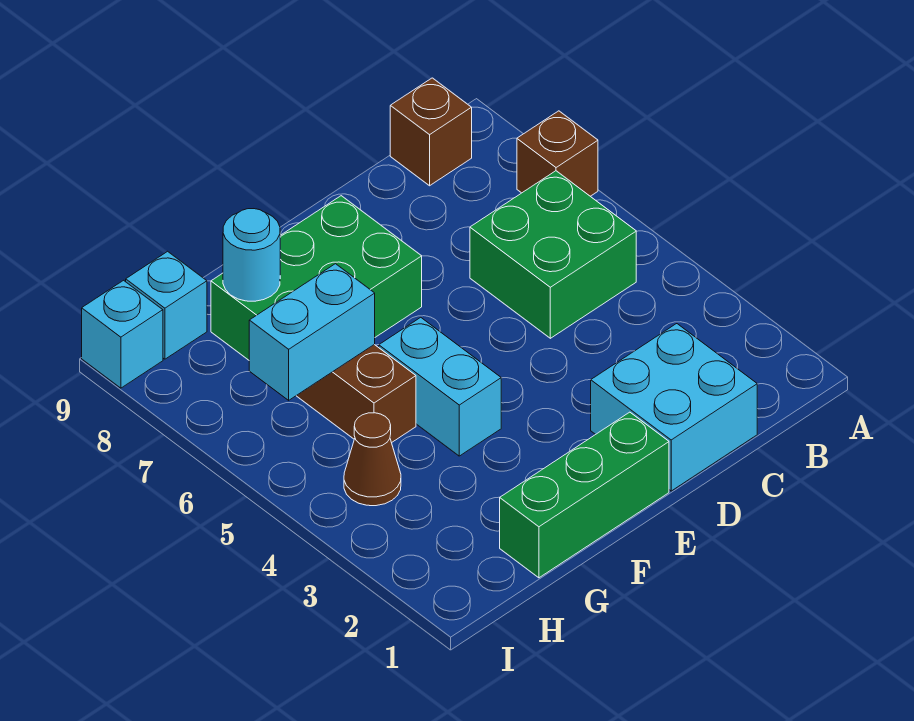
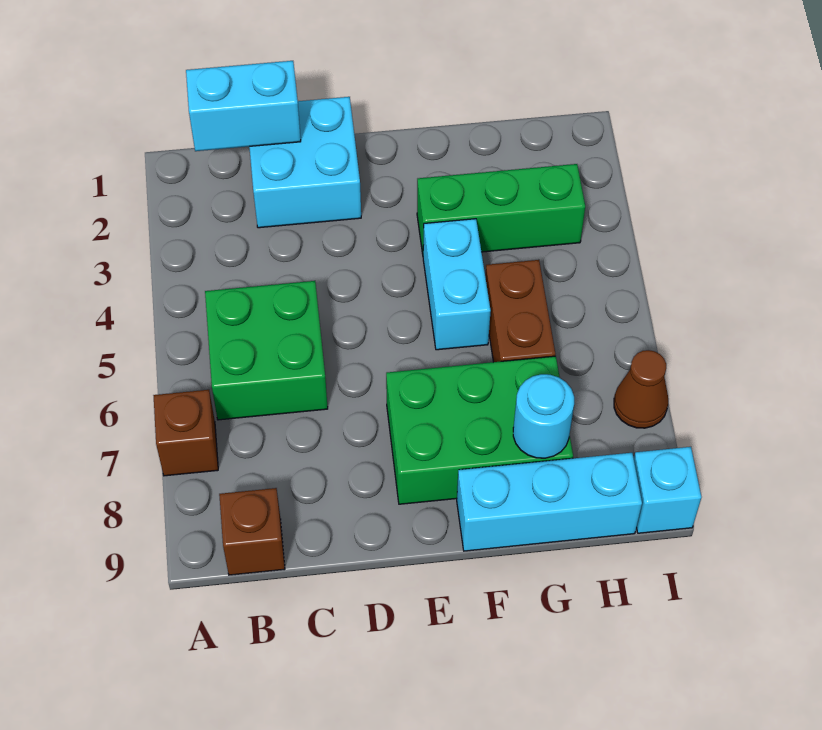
green brick E1:G1 level 1 -> green brick F3:H3 level 1
cyan brick G6:H6 level 2 -> cyan brick B1:C1 level 2
brown cone H4 level 1 -> brown cone I7 level 1
cyan brick H9 level 1 -> cyan brick F9:H9 level 1

